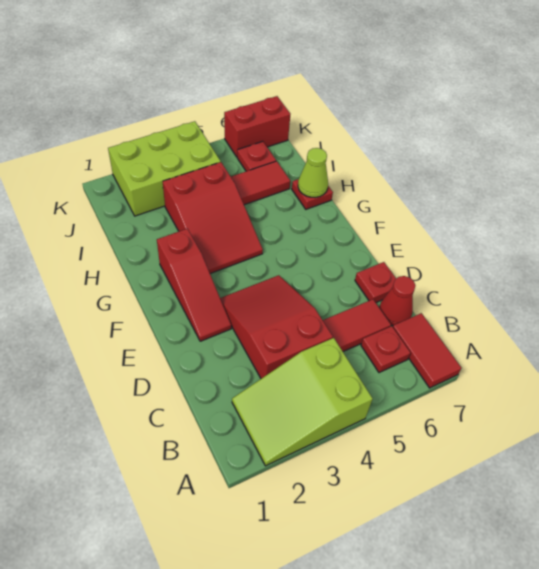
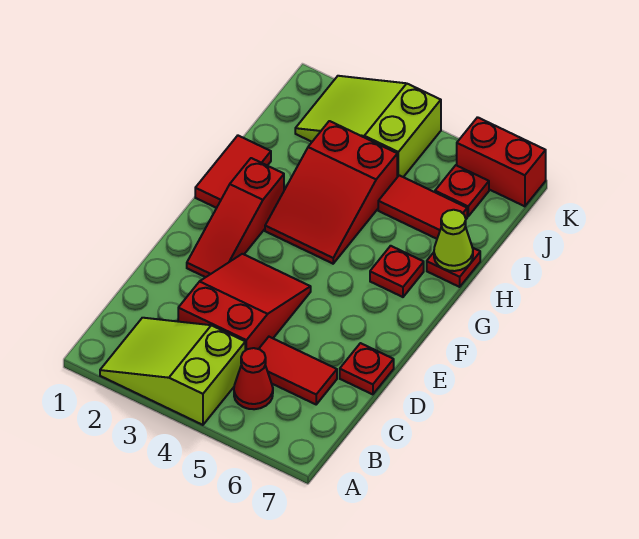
red tile A7:B7 level 1 -> red tile G1:H1 level 1
red plate B6 level 1 -> red plate G6 level 1
red cone C7 level 1 -> red cone B5 level 1
lime brick J2:K4 level 1 -> lime slope J2:K4 level 1 top 4

